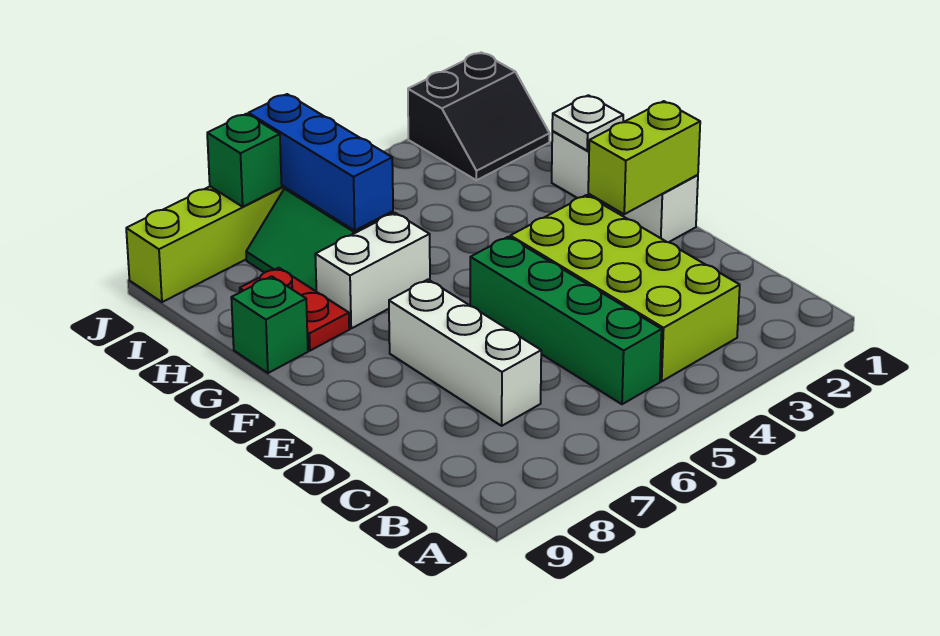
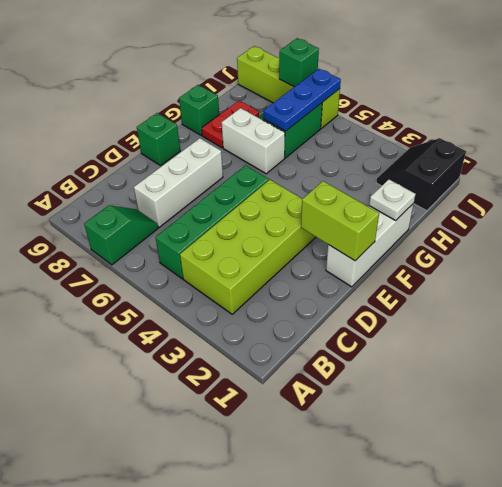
none -> green slope A7:B7 level 1 top A
none -> green brick E9 level 1
blue brick H6:J6 level 2 -> blue plate H6:J6 level 2
black slope I1:J2 level 1 top J -> black slope I1:J2 level 1 top 1

